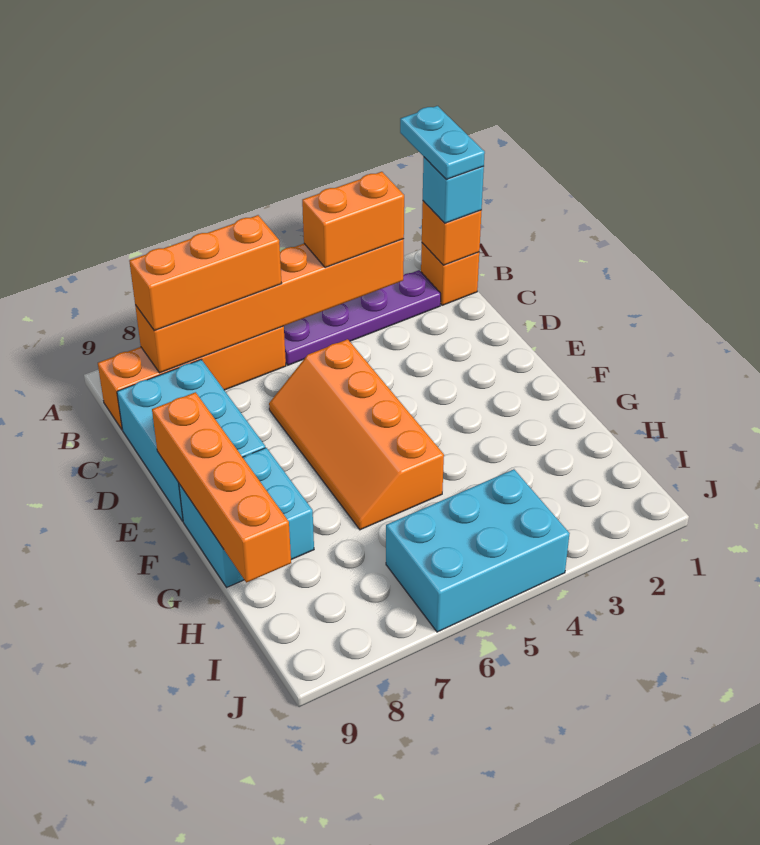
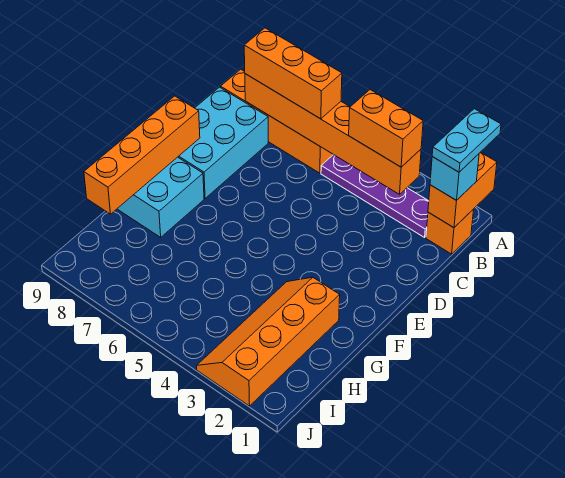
orange brick B1 level 2 -> orange brick A1:B1 level 2
orange slope D5:G6 level 1 top 5 -> orange slope G2:J3 level 1 top 2
cyan brick I4:J6 level 1 -> none

